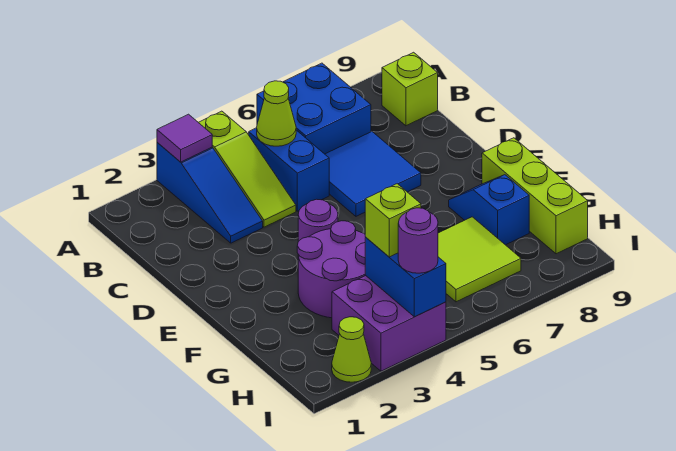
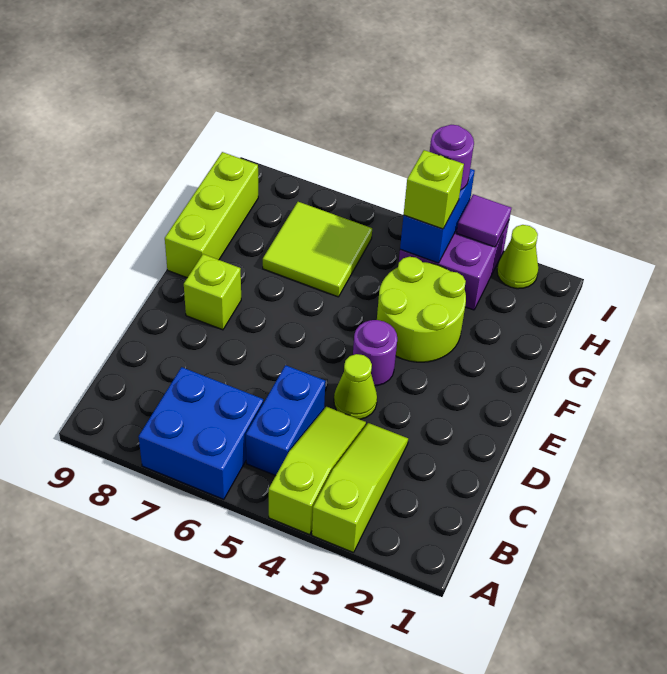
blue slope A3:C3 level 1 top A -> lime slope A3:C3 level 1 top A
purple tile A3 level 2 -> purple tile I3 level 2
lime cone B5 level 2 -> lime cone D4 level 1
lime brick B9 level 1 -> lime brick E8 level 1
blue tile C6:D7 level 1 -> none
purple round brick F3:G4 level 1 -> lime round brick F3:G4 level 1
blue slope F8:G8 level 1 top G -> none

